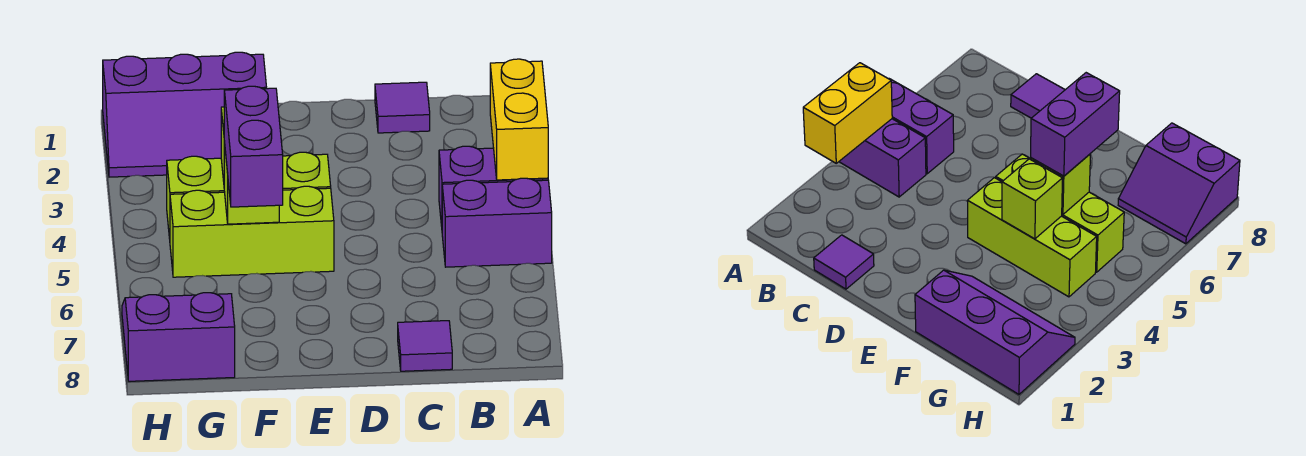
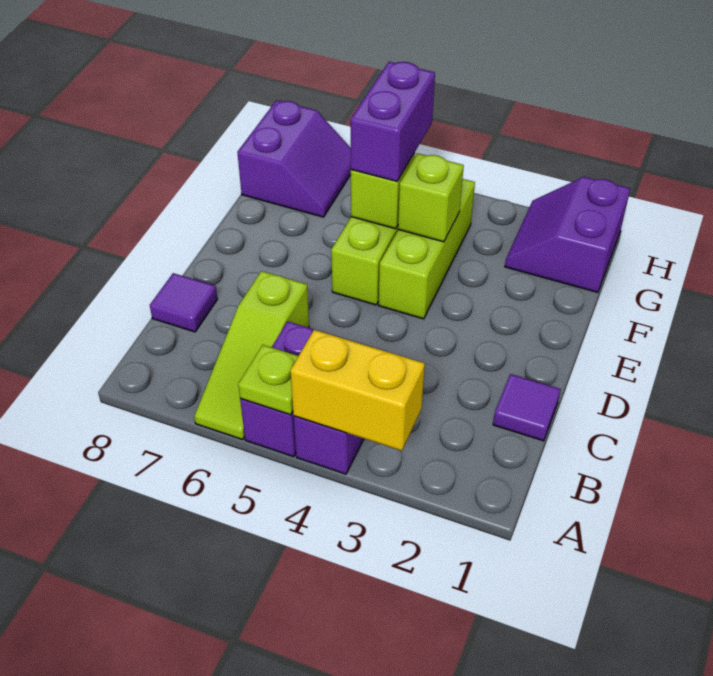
none -> lime plate A5 level 2
none -> lime slope A6:C6 level 1 top C
purple slope F1:H2 level 1 top 1 -> purple slope G1:H2 level 1 top 1
purple brick F5:F6 level 3 -> purple brick F5:G5 level 3

